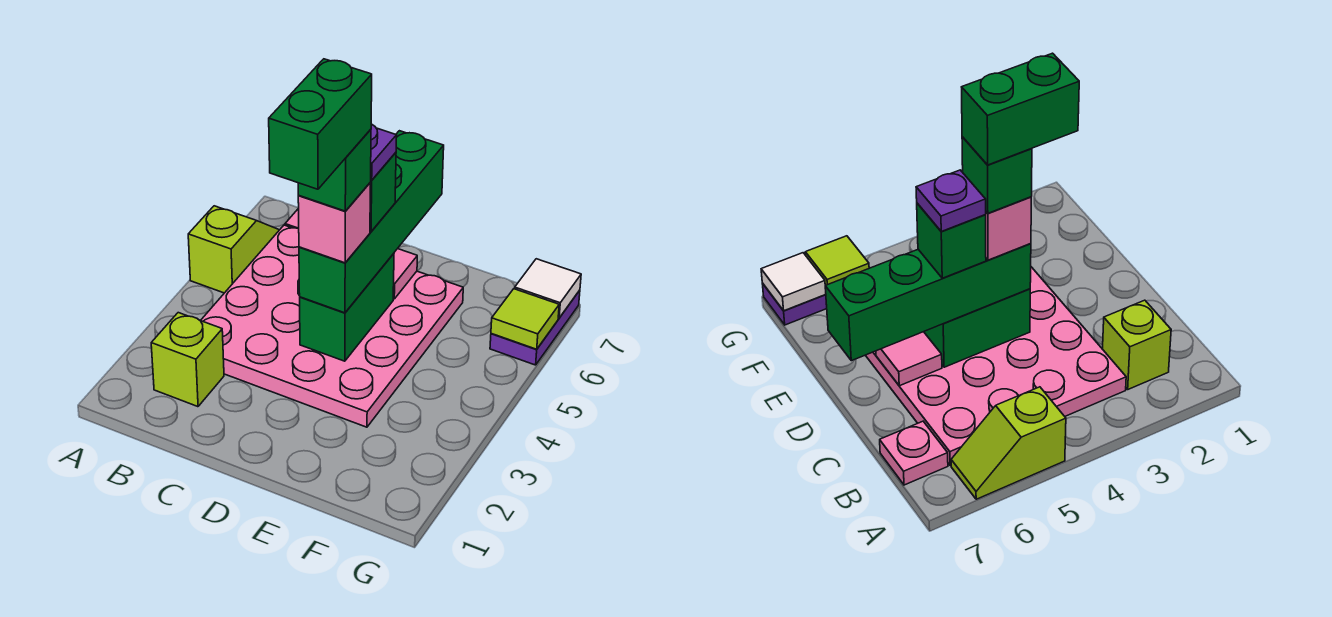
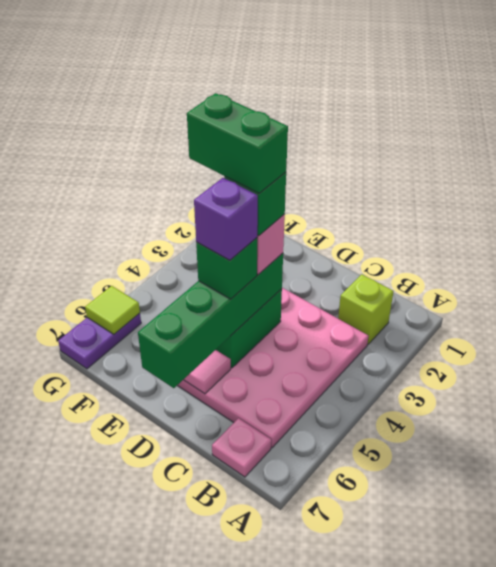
lime slope A5:A6 level 1 top 5 -> none
green brick D3:D4 level 6 -> green brick D4:E4 level 6
purple plate D5 level 5 -> purple brick D5 level 5
white tile G7 level 2 -> none

